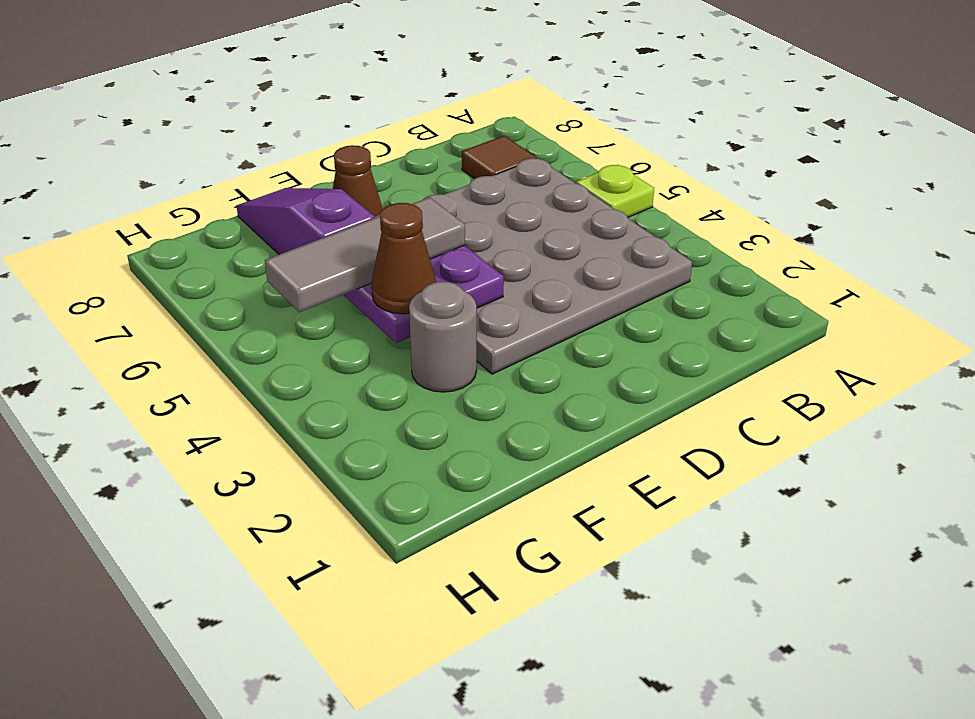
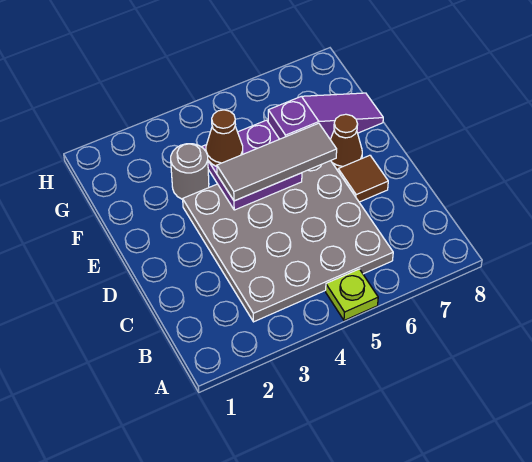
brown tile B7 level 1 -> brown tile D7 level 1
grey tile E5:G5 level 3 -> grey tile E4:E6 level 3

